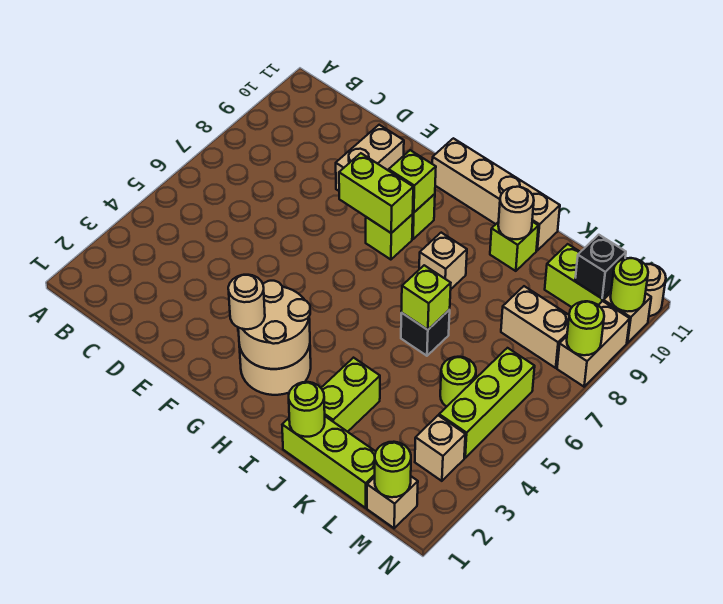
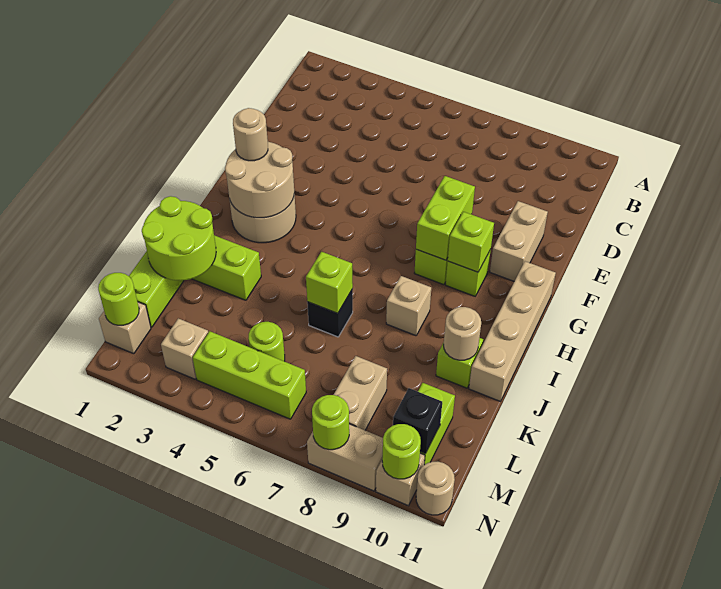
tan brick E9:E10 level 1 -> tan brick E10:F10 level 1
lime round brick J1 level 2 -> lime round brick J1:K2 level 2

